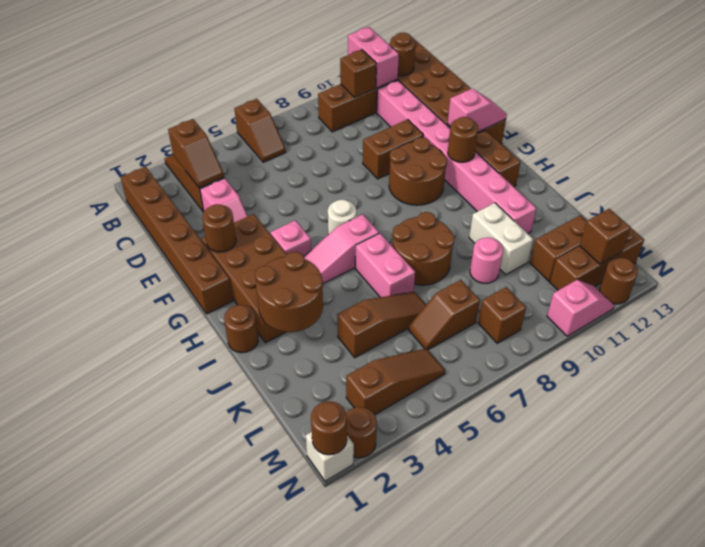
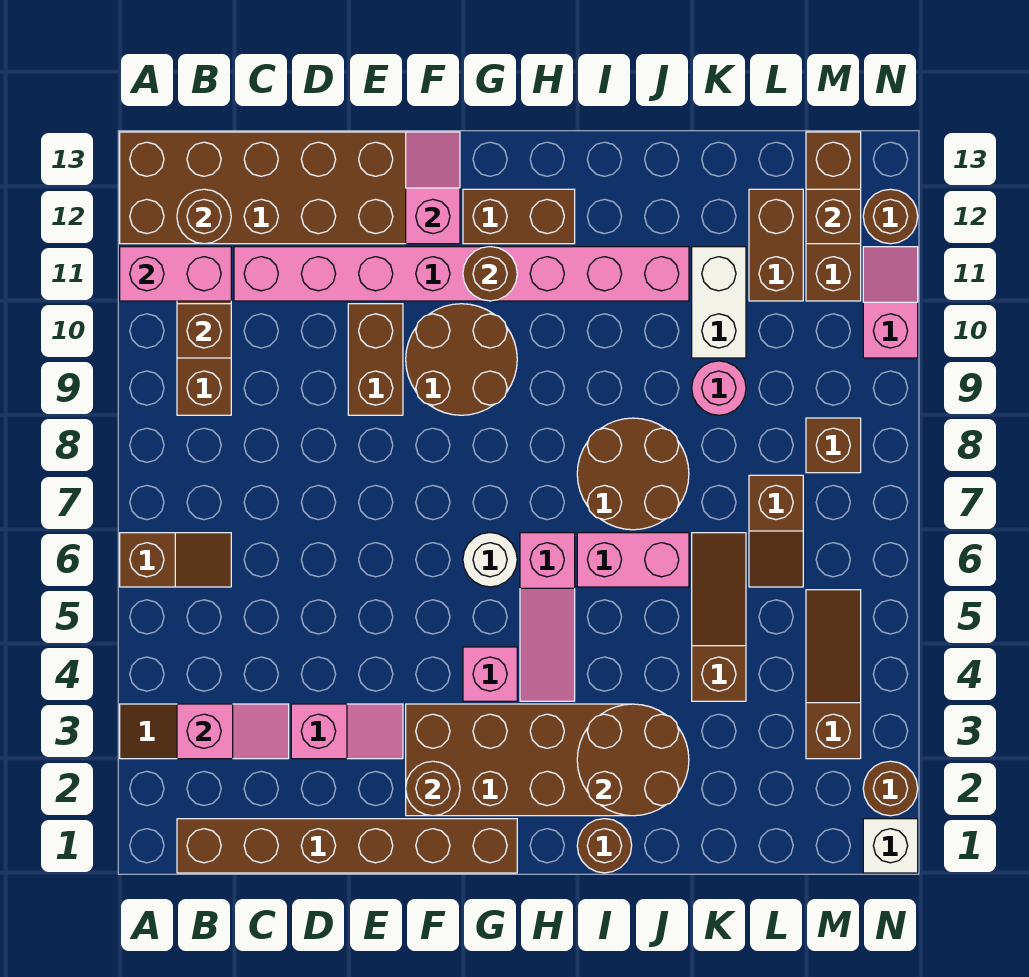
brown slope B3:C3 level 2 top B -> pink slope B3:C3 level 2 top B
white brick J10:K10 level 1 -> white brick K10:K11 level 1
brown round brick N1 level 2 -> none

